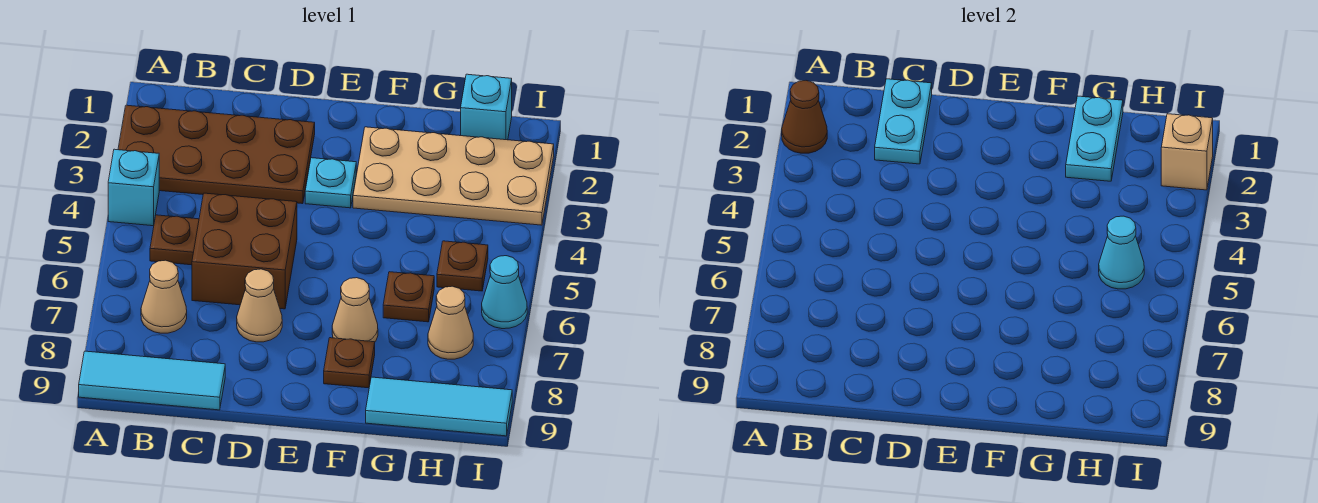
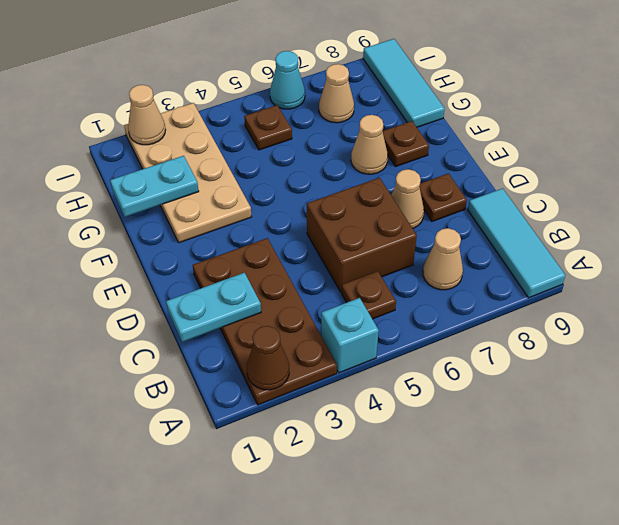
cyan plate E3 level 1 -> none
brown plate G6 level 1 -> brown plate D8 level 1
cyan brick H1 level 1 -> none
cyan cone H5 level 2 -> none
tan brick I2 level 2 -> tan cone I2 level 2

